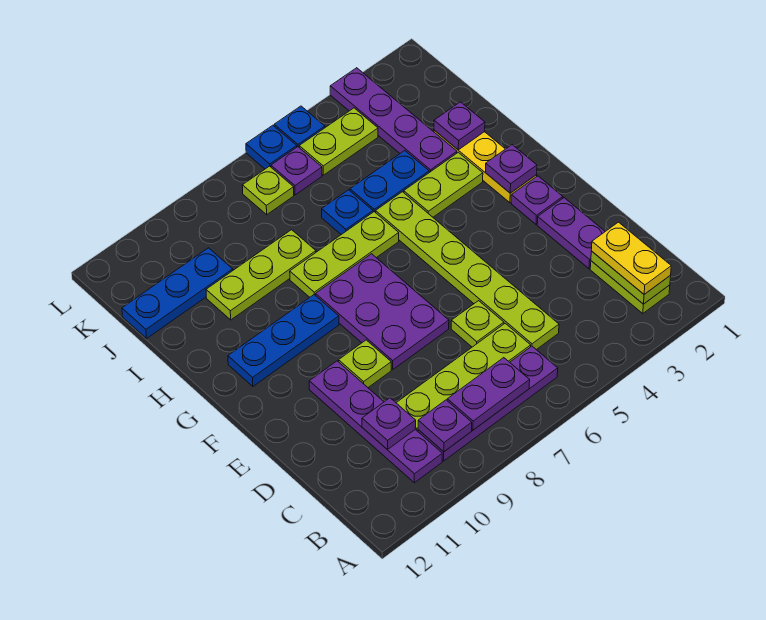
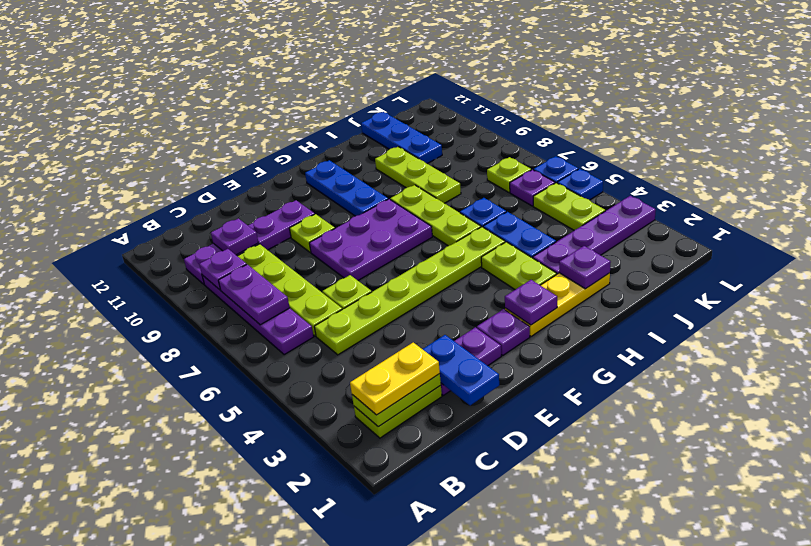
none -> blue plate D1:D2 level 2

